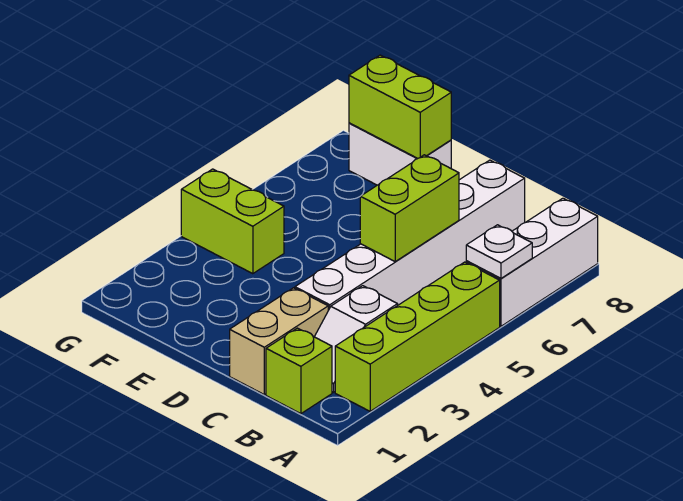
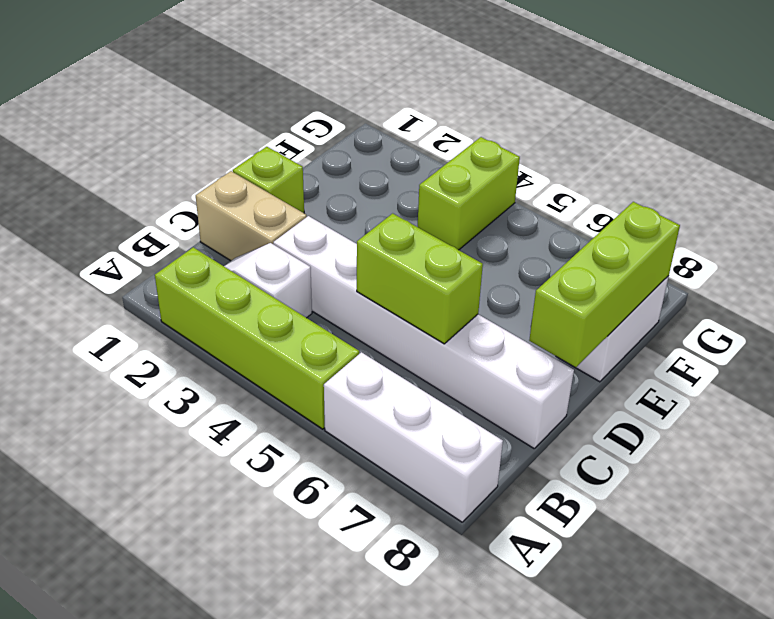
white plate A6 level 2 -> none
lime brick B1 level 1 -> lime brick D1 level 1
lime brick E8:F8 level 2 -> lime brick D8:F8 level 2

